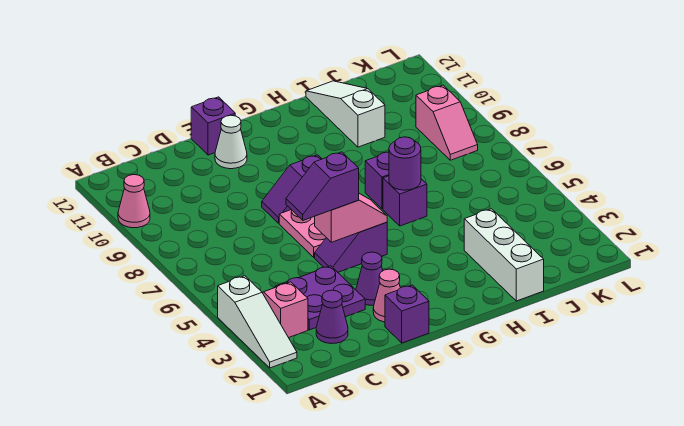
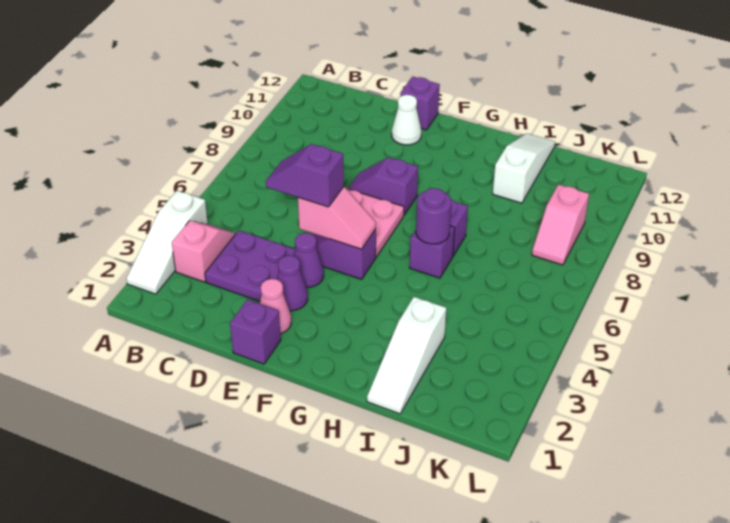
pink cone A10 level 1 -> none
purple cone C2 level 1 -> purple cone E4 level 1
white brick I1:I3 level 1 -> white slope I1:I3 level 1 top 3

